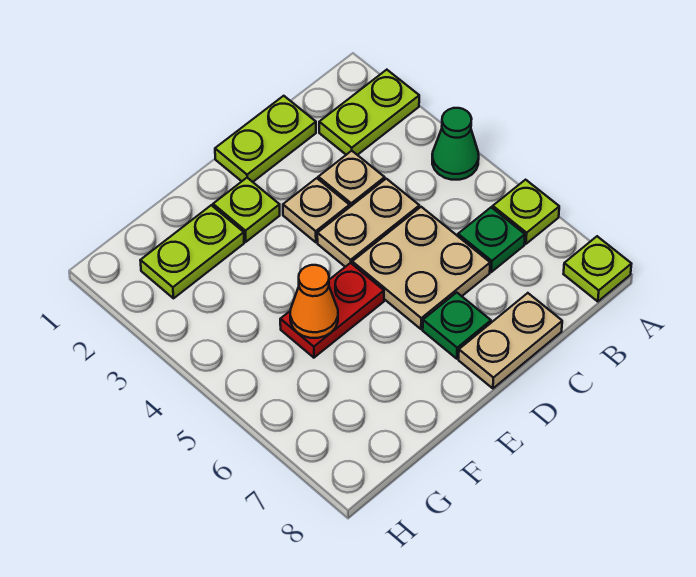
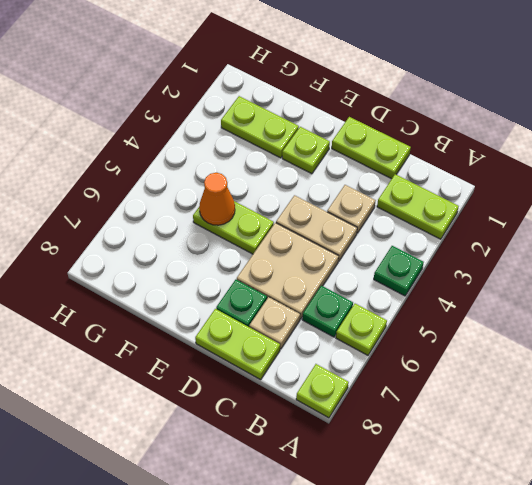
green cone A4 level 1 -> green plate A4 level 1
tan plate C8:D8 level 1 -> lime plate C8:D8 level 1
tan plate D3 level 1 -> tan plate C7 level 1
red plate E5:F5 level 1 -> lime plate E5:F5 level 1

